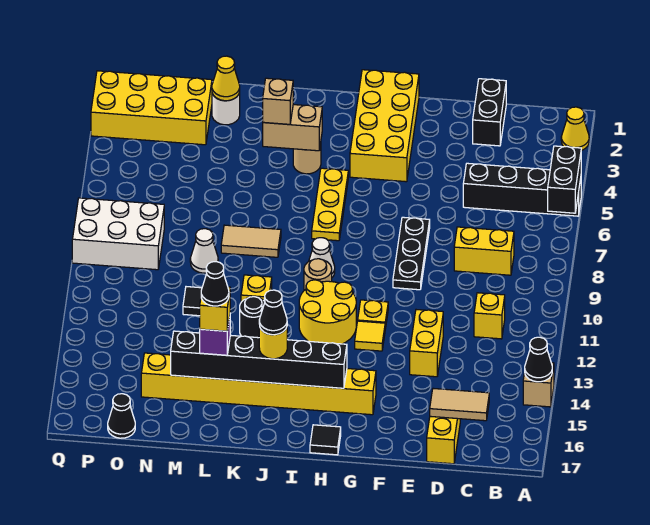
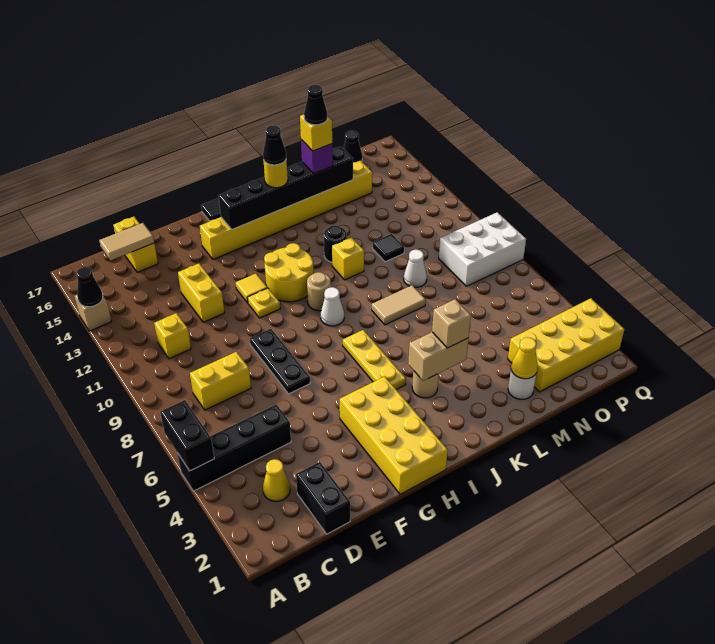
yellow cone A2 level 1 -> yellow cone C3 level 1

